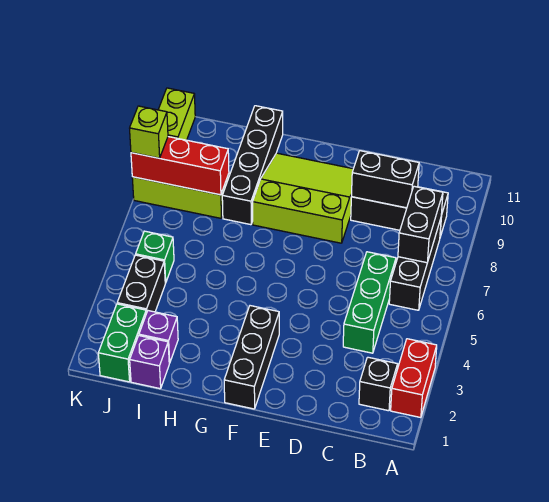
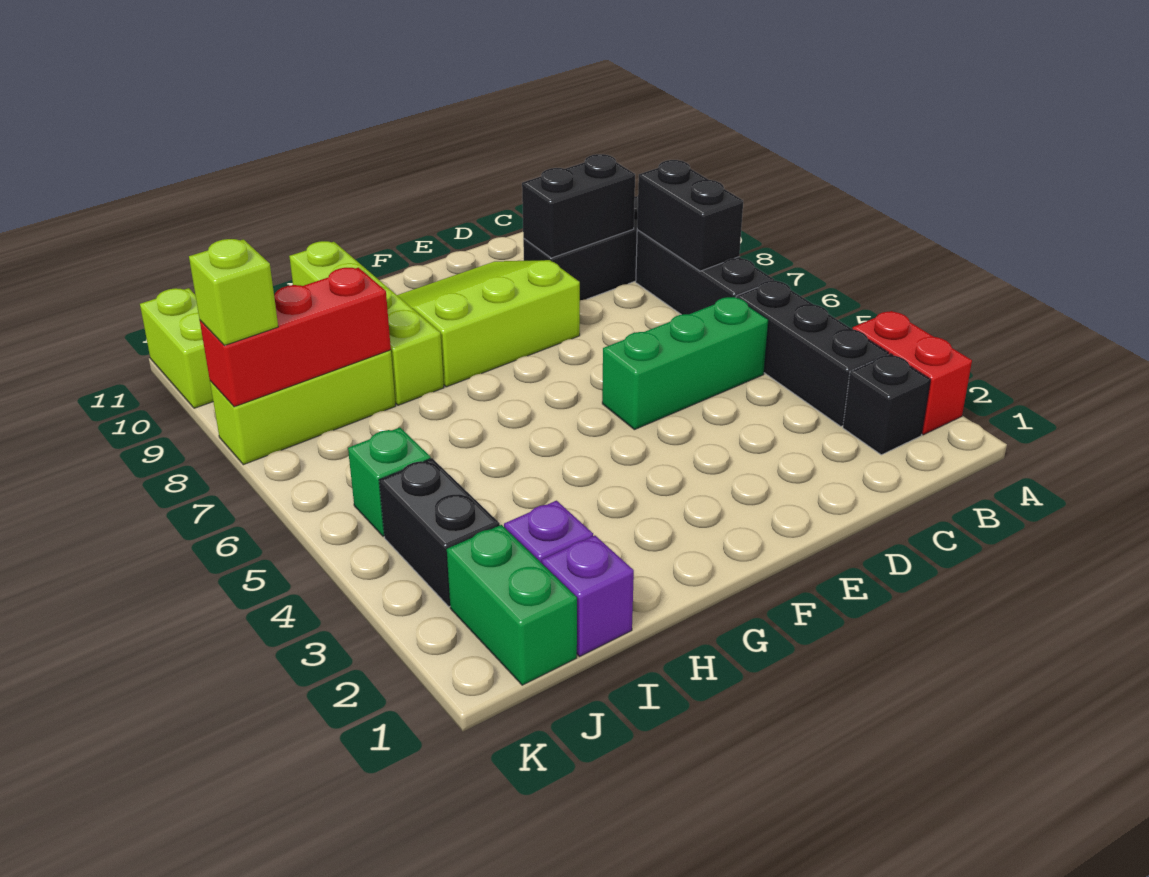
green brick C4:C6 level 1 -> green brick C5:E5 level 1
black brick F1:F3 level 1 -> black brick B3:B5 level 1
black brick H8:H11 level 1 -> lime brick H8:H11 level 1

